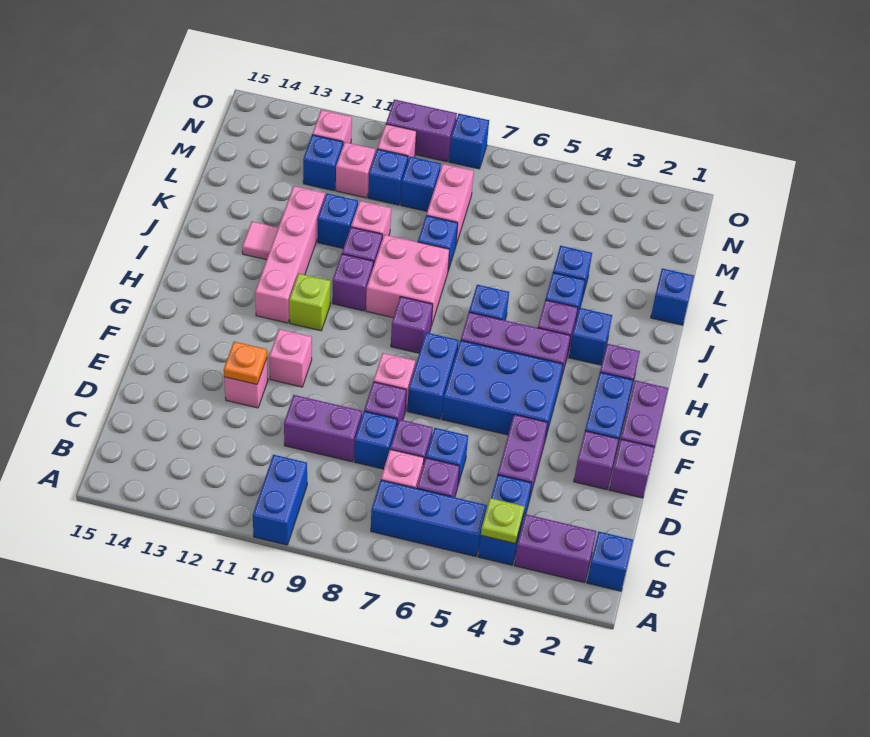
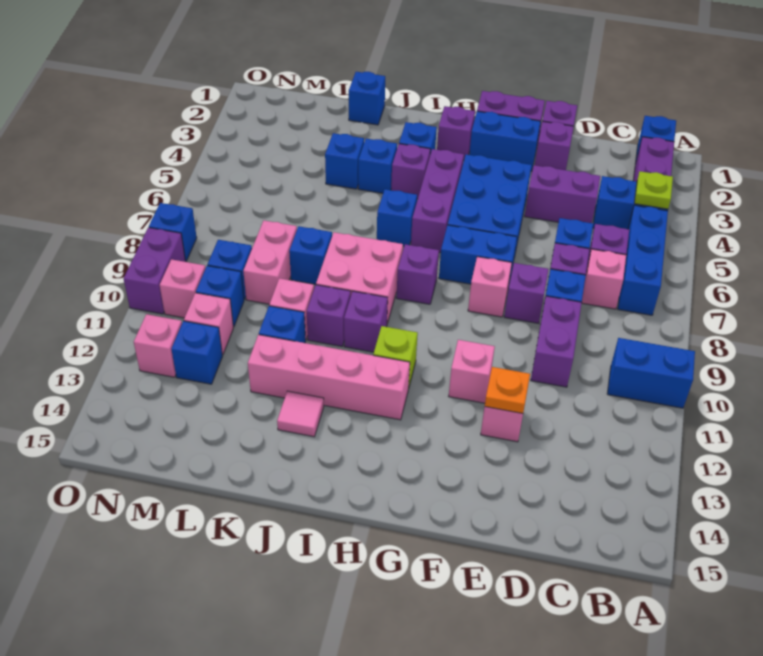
pink brick L8:M8 level 1 -> pink brick L8:L9 level 1

